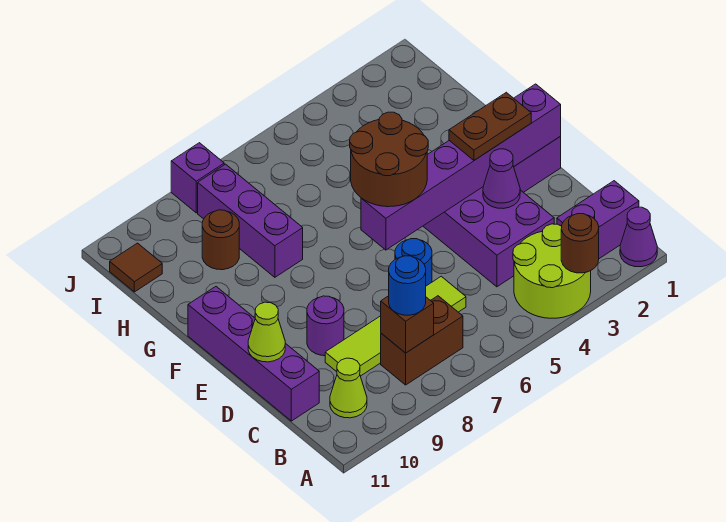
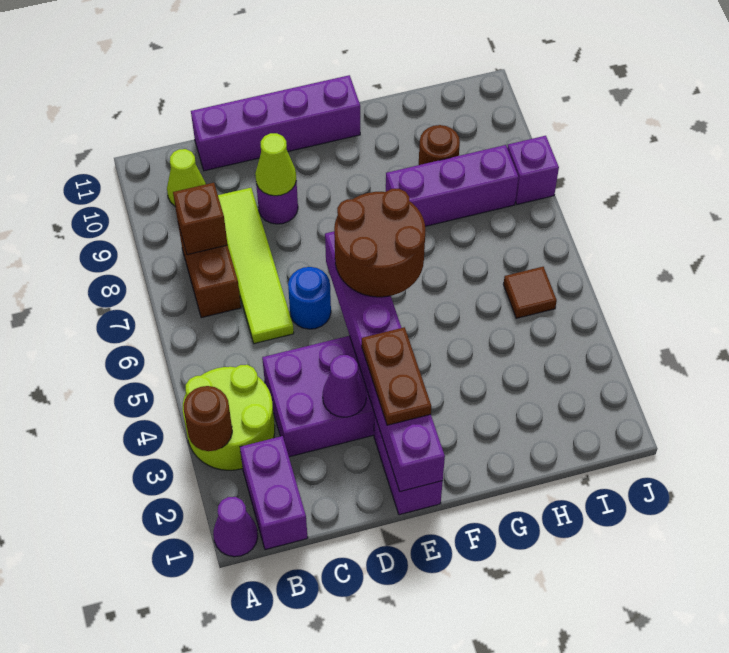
blue round brick B8 level 3 -> none
lime cone D11 level 2 -> lime cone D9 level 2
brown tile I11 level 1 -> brown tile I5 level 1

